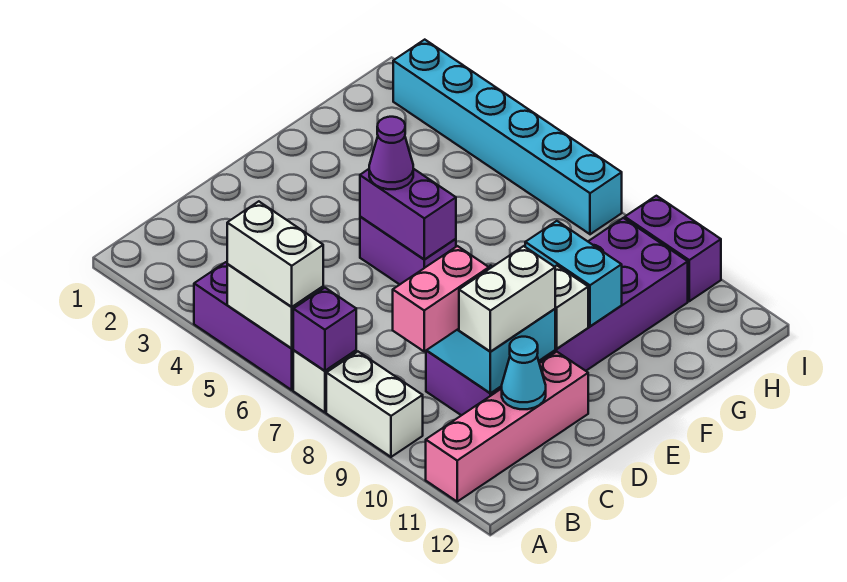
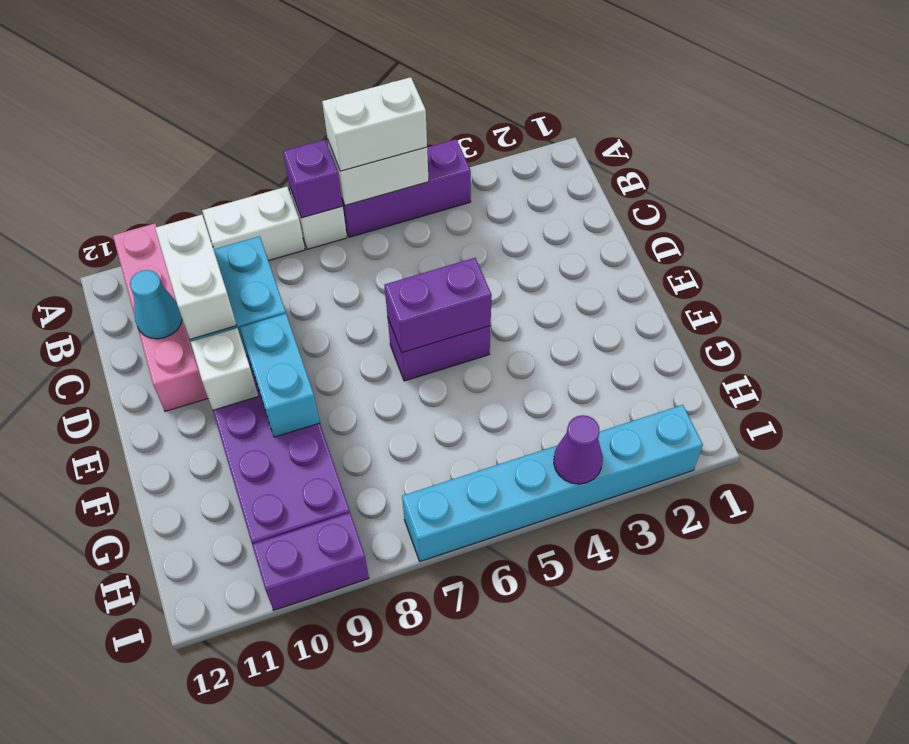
pink brick B9:C9 level 3 -> none
purple cone E5 level 3 -> purple cone I4 level 2
cyan brick F9:F10 level 2 -> cyan brick E9:F9 level 2

